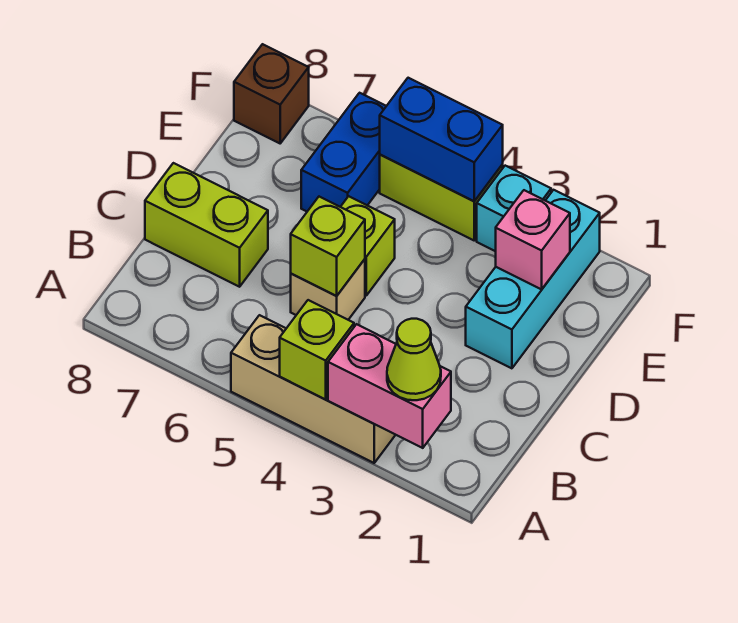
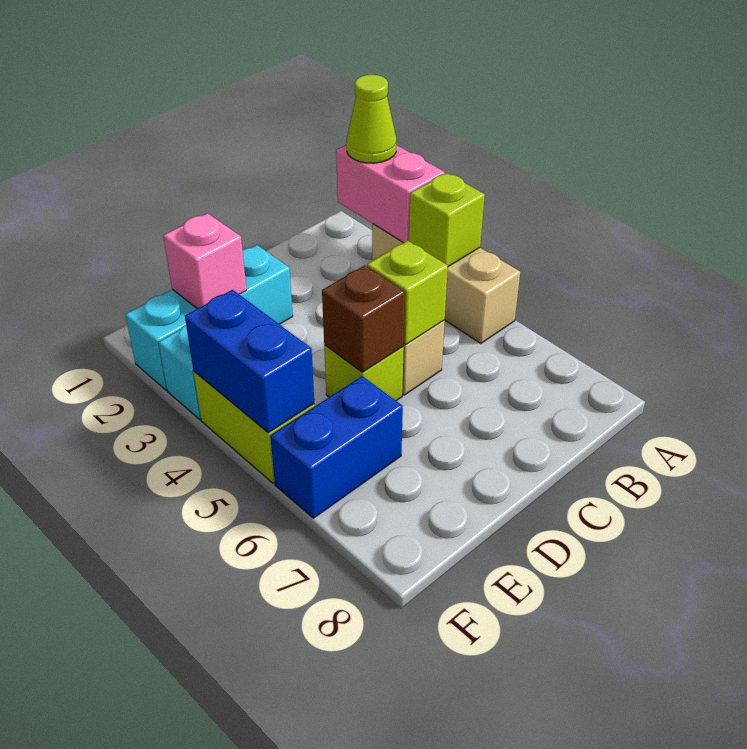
lime brick C7:C8 level 1 -> none
brown brick F8 level 1 -> brown brick D5 level 2

